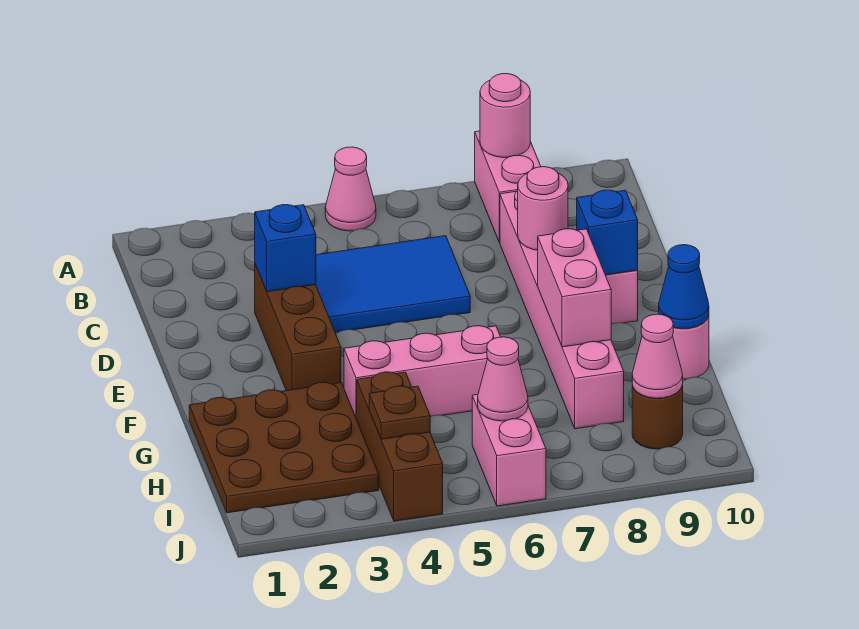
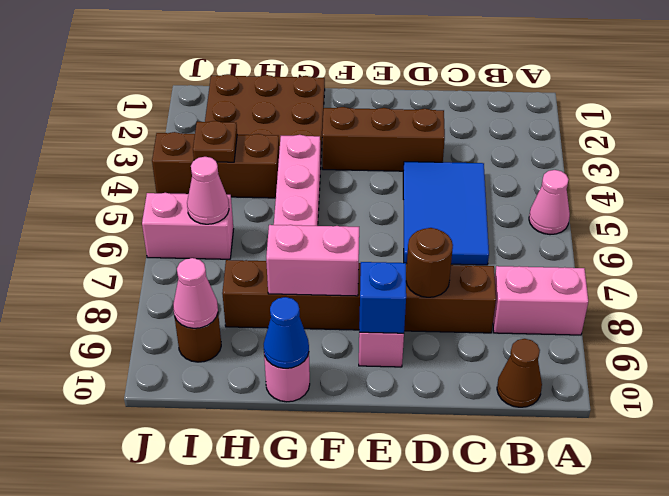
pink round brick A8 level 2 -> none
none -> brown cone B10 level 1
pink brick C8:H8 level 1 -> brown brick C8:H8 level 1
blue brick D3 level 2 -> none
pink round brick D8 level 2 -> brown round brick D8 level 2

